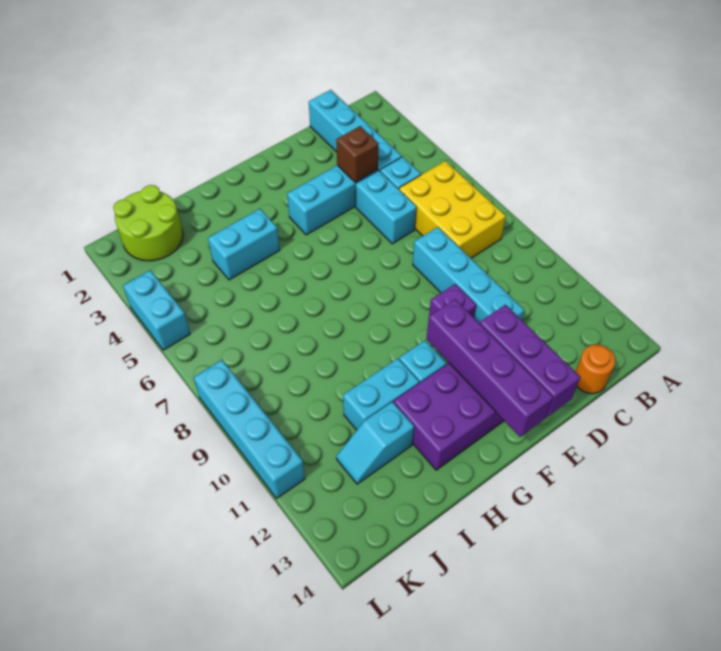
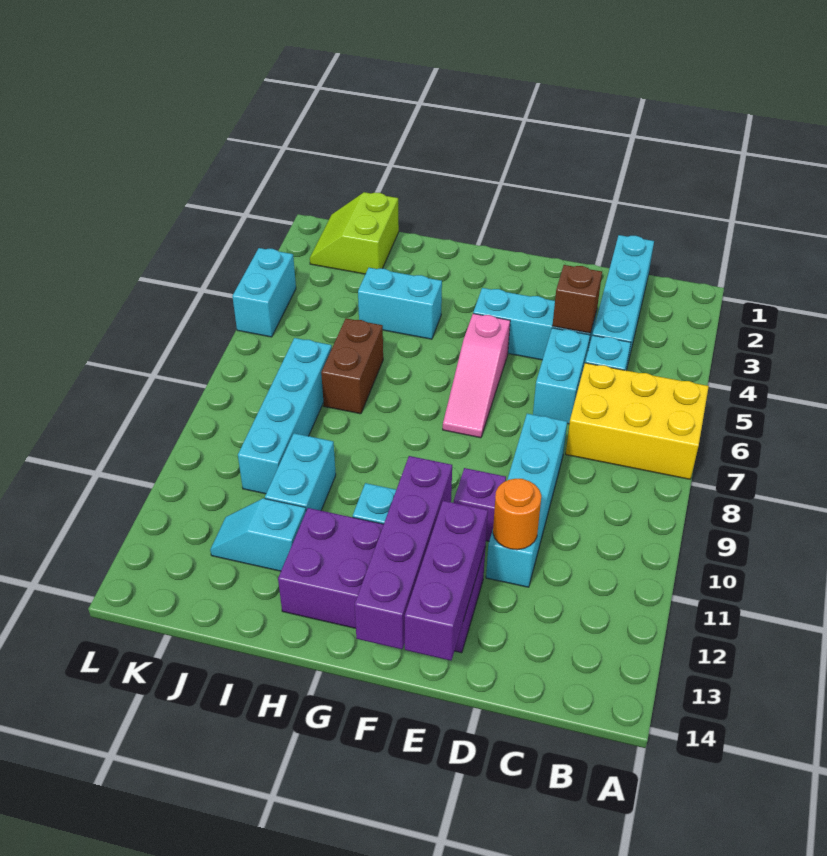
yellow brick B6:C8 level 1 -> yellow brick A6:C7 level 1
orange round brick C14 level 1 -> orange round brick D11 level 2
none -> pink slope F5:F7 level 1 top 5
cyan brick H11:I11 level 1 -> cyan brick I10:I11 level 1
none -> brown brick I6:I7 level 1
lime round brick J1:K2 level 1 -> lime slope J1:K2 level 1 top J
cyan brick L8:L11 level 1 -> cyan brick J7:J10 level 1

